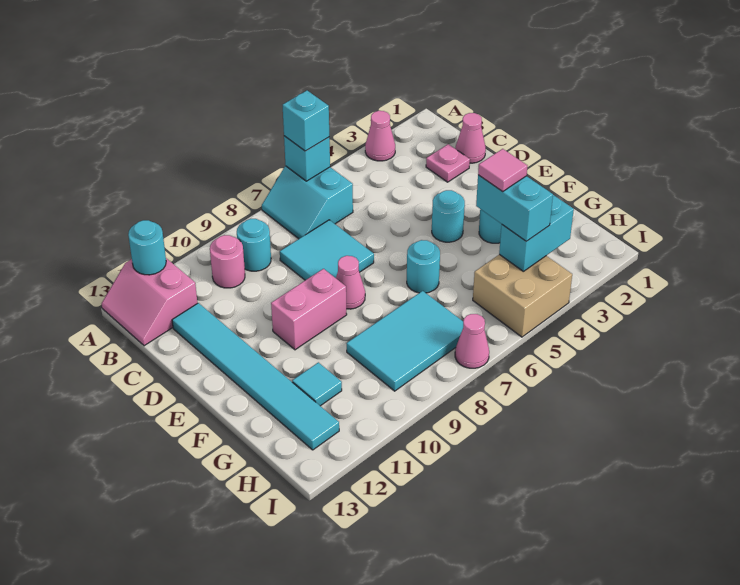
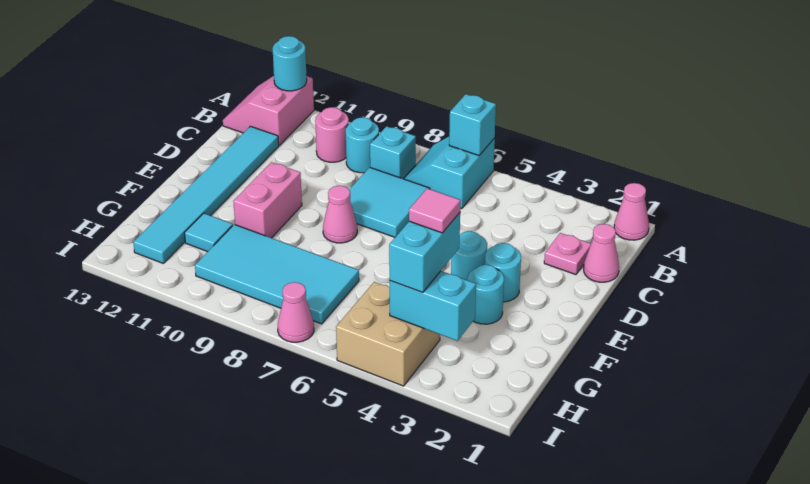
pink cone A3 level 1 -> pink cone A1 level 1
cyan brick A6 level 3 -> cyan brick B8 level 1
pink brick E9:E10 level 1 -> pink brick E10:F10 level 1
cyan round brick F6 level 1 -> cyan round brick E3 level 1
cyan tile G7:H9 level 1 -> cyan tile G7:H10 level 1

